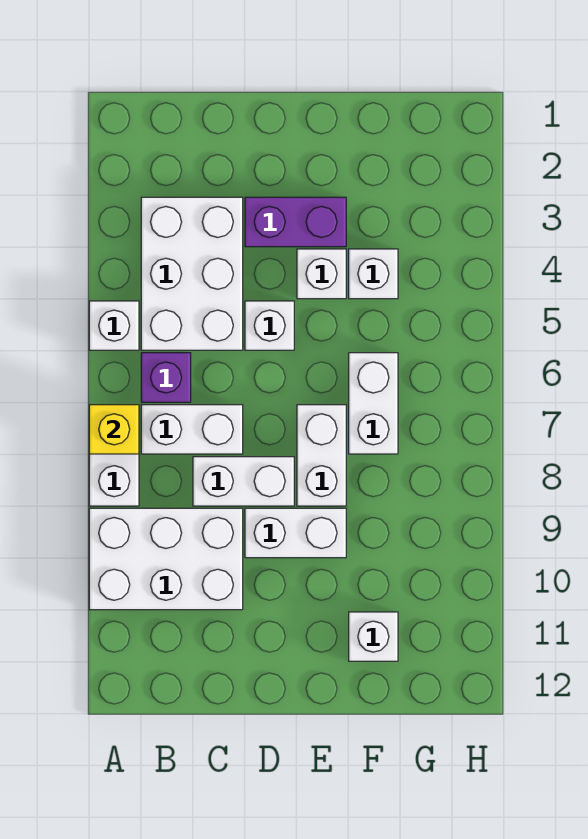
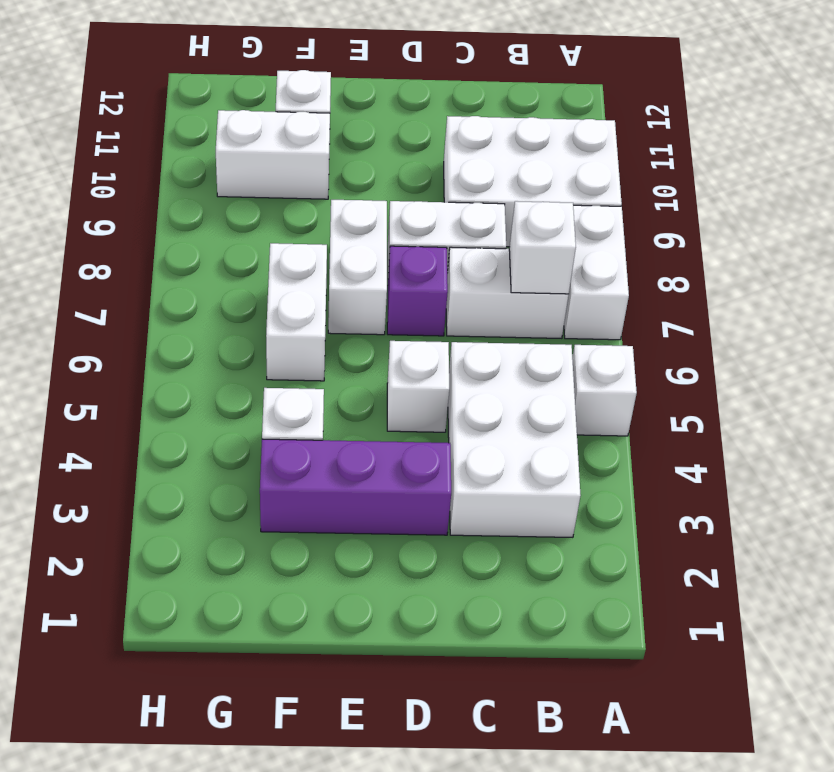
yellow brick A7 level 2 -> none
purple brick B6 level 1 -> purple brick D7 level 1
purple brick D3:E3 level 1 -> purple brick D3:F3 level 1
white brick D9:E9 level 1 -> white brick F10:G10 level 1
white brick E4 level 1 -> white brick B7 level 2

